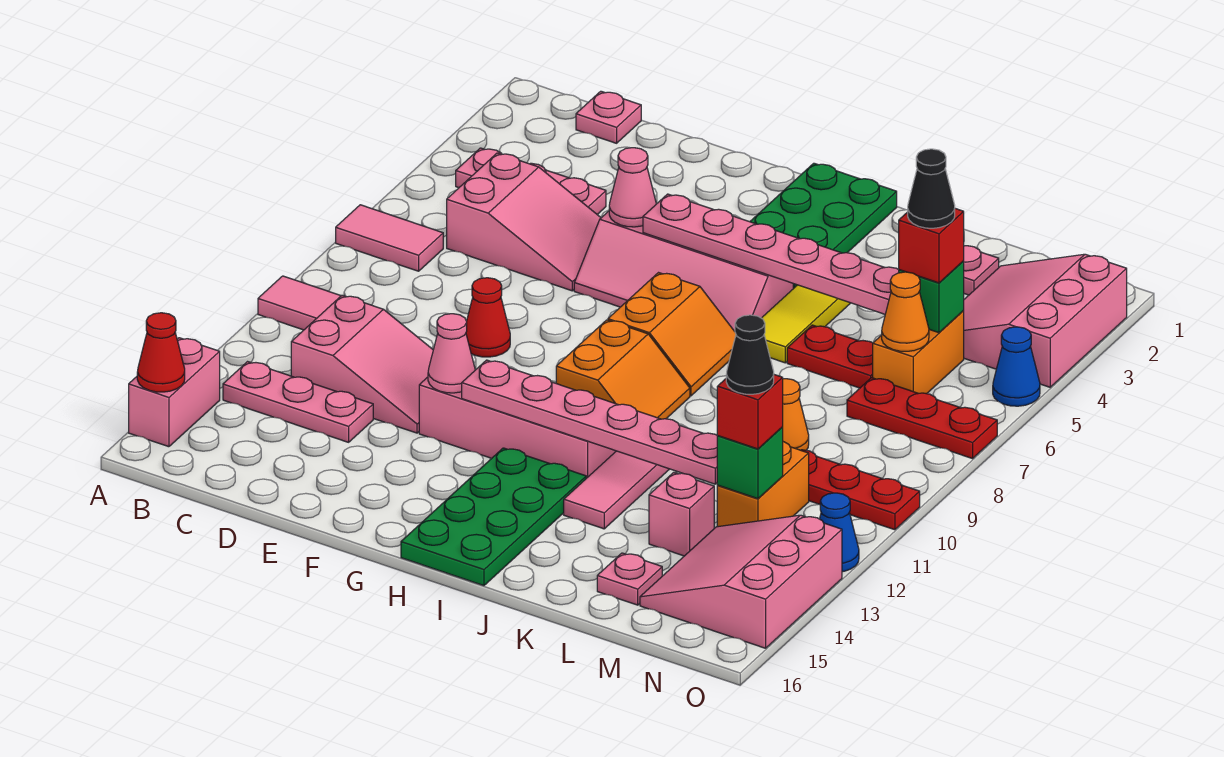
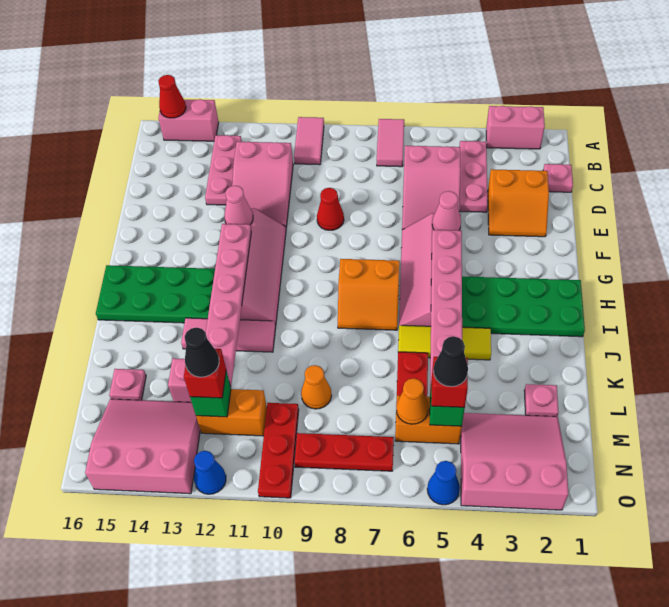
none -> pink brick A2:A3 level 1
orange slope H9:I10 level 1 top H -> orange slope D2:E3 level 1 top D
red plate M7:O7 level 1 -> red plate N7:N9 level 1

